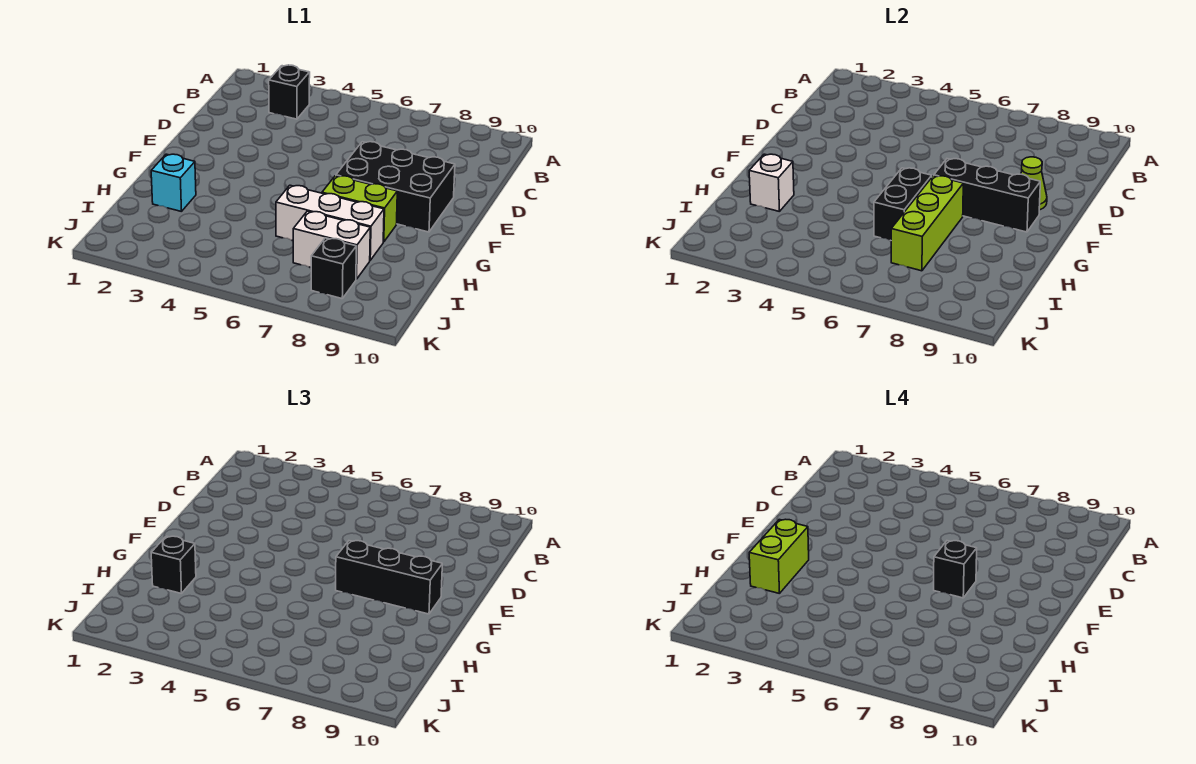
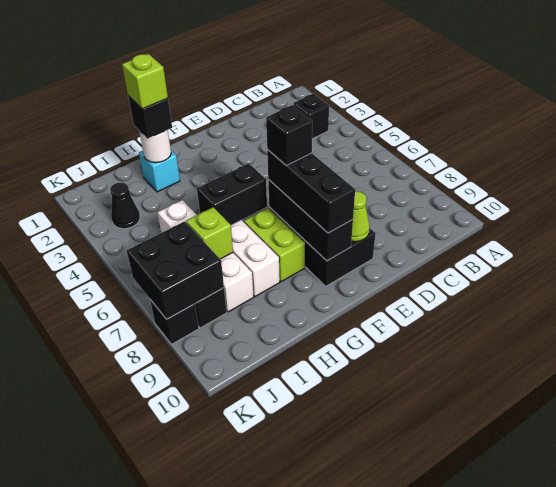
lime brick G2:H2 level 4 -> lime brick H2 level 4
lime brick G7:I7 level 2 -> lime brick I7 level 2
white brick H2 level 2 -> white round brick H2 level 2
white brick I7:I8 level 1 -> white brick I5:I8 level 1
none -> black cone J3 level 1
none -> black brick J7:K8 level 2
none -> black brick K8 level 1

